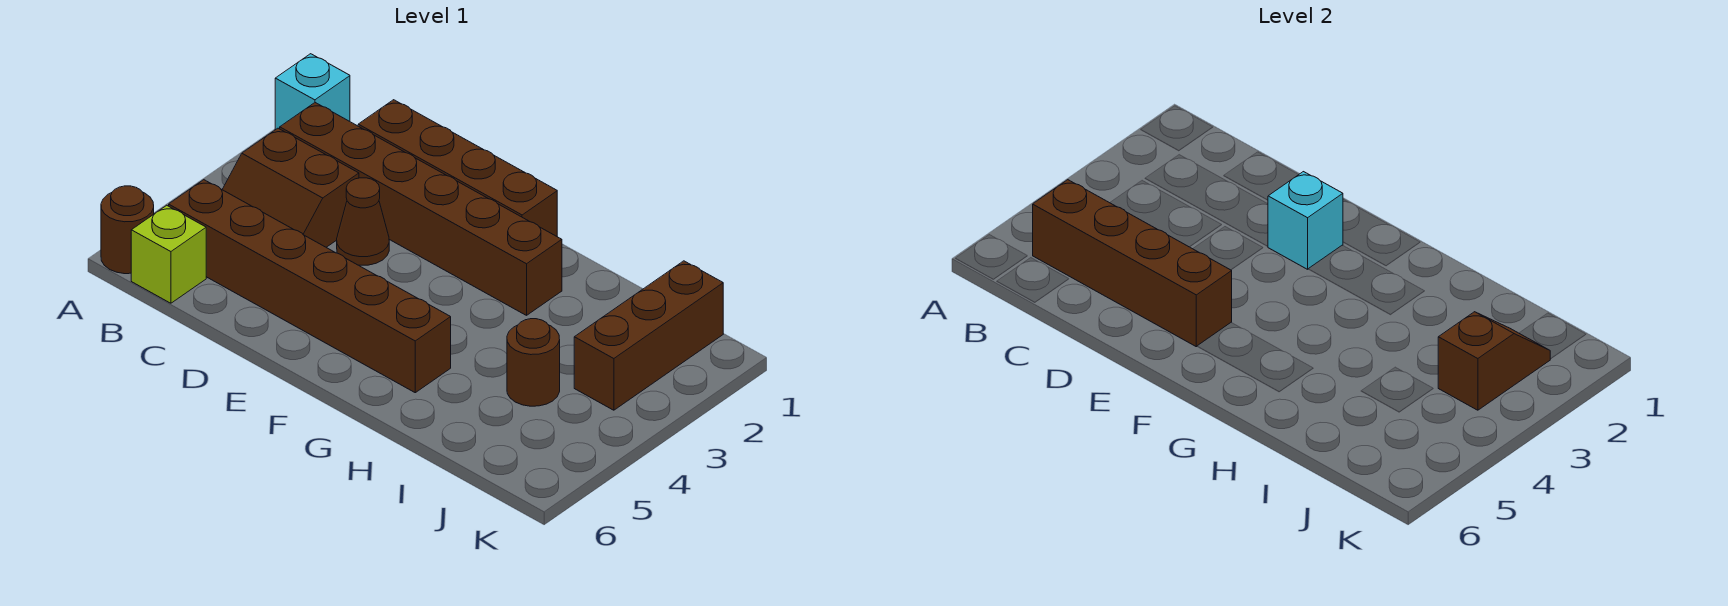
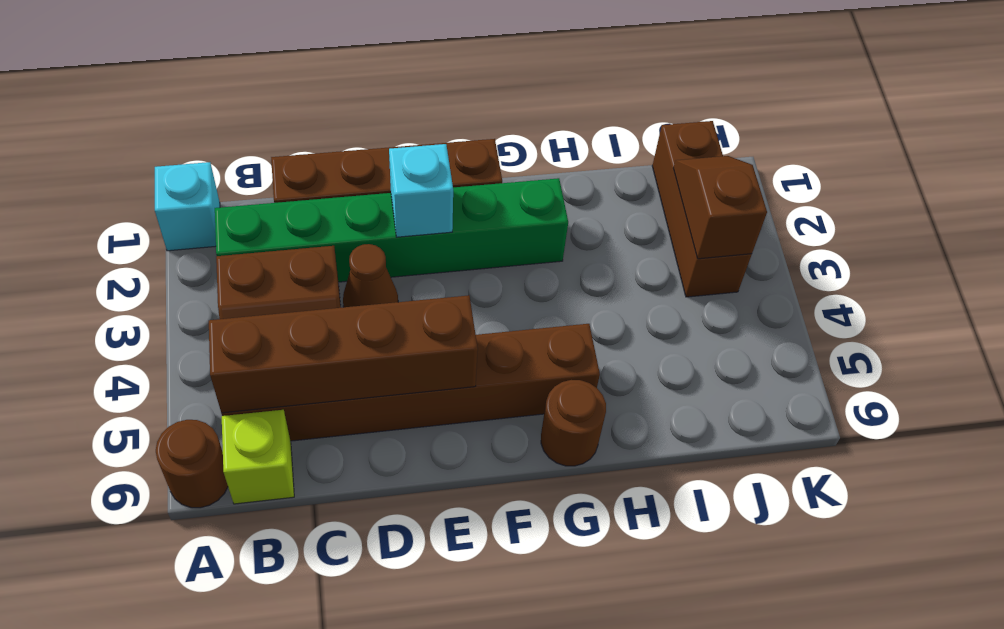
brown brick B2:G2 level 1 -> green brick B2:G2 level 1
brown round brick I4 level 1 -> brown round brick G6 level 1

